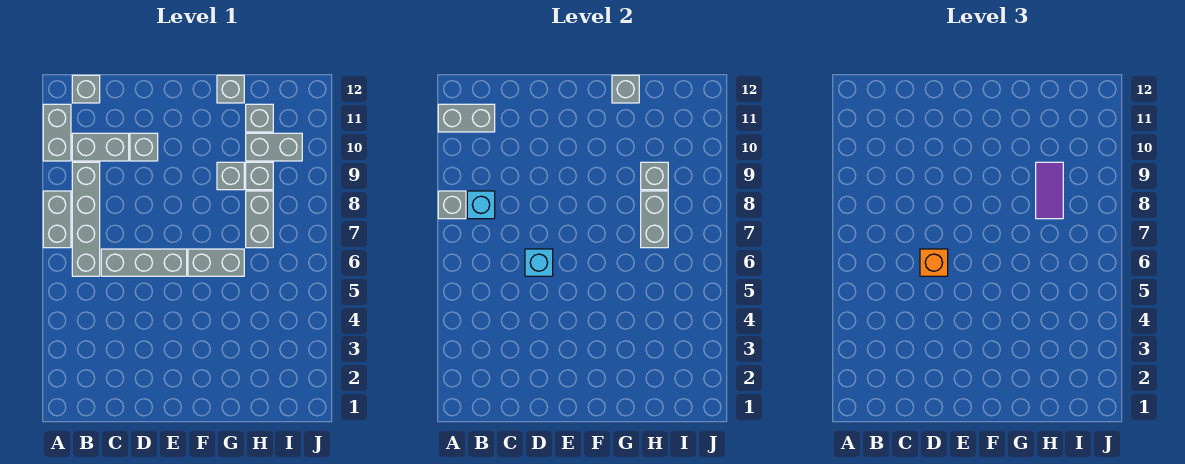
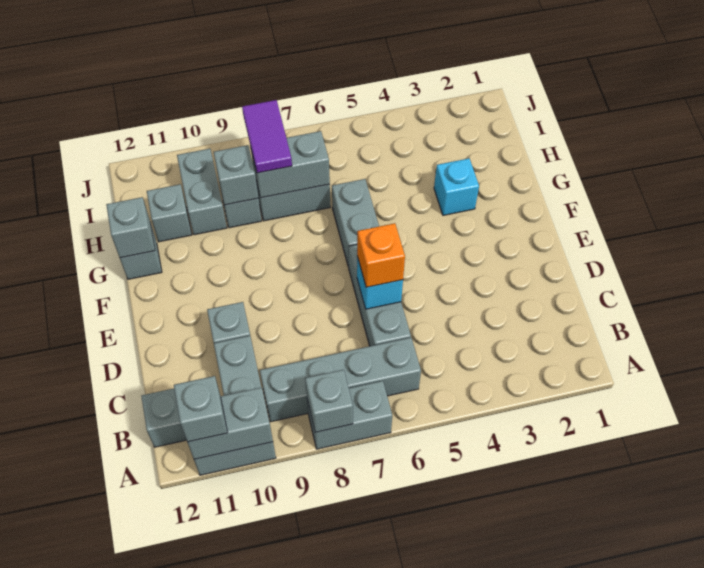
grey brick A11:B11 level 2 -> grey brick A10:A11 level 2
cyan brick B8 level 2 -> cyan brick G3 level 1
grey brick G9 level 1 -> grey brick A11 level 3
purple tile H8:H9 level 3 -> purple tile H8:I8 level 3

